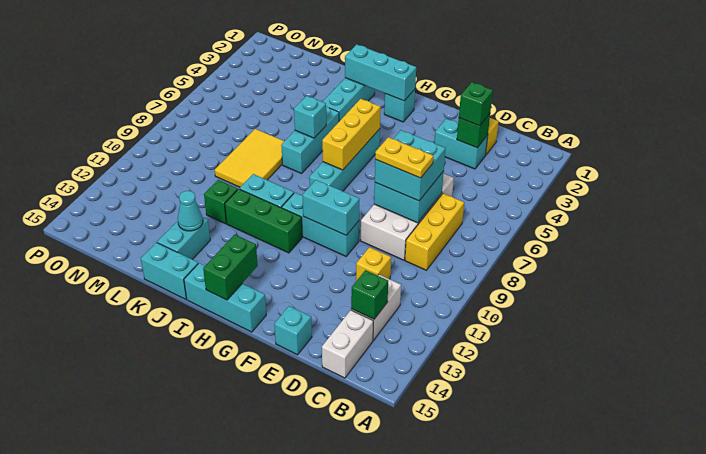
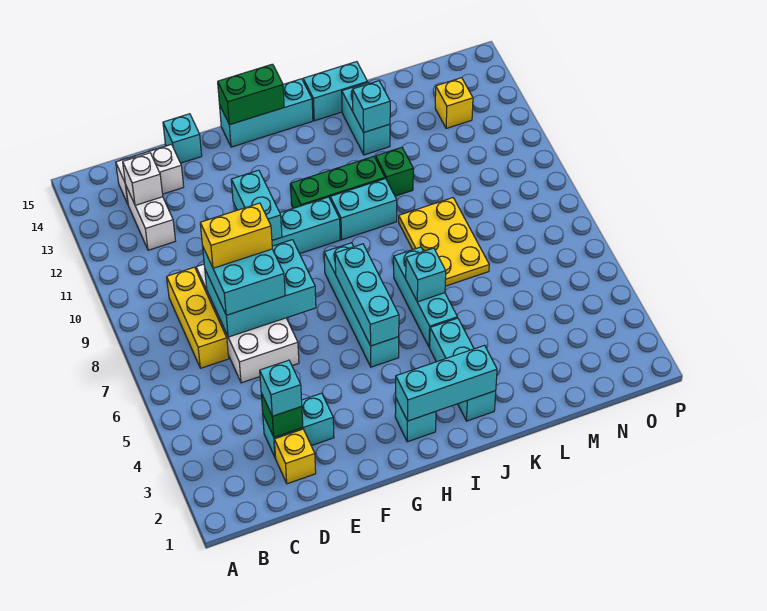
green brick C13 level 2 -> white brick C13 level 2
white brick C14:C15 level 1 -> white brick C14:D14 level 1
green brick D3 level 3 -> cyan brick D3 level 3
cyan brick D7:E8 level 2 -> cyan brick D7:F8 level 2
yellow plate D8:E8 level 4 -> yellow brick D8:E8 level 4
yellow brick D11 level 1 -> yellow brick N13 level 1
cyan brick F10:G10 level 2 -> cyan brick F10:F11 level 2
yellow brick H5:H7 level 2 -> cyan brick H5:H7 level 2
green brick H14:H15 level 2 -> green brick G15:H15 level 2
yellow tile K7:L9 level 1 -> yellow plate K7:L9 level 1
cyan cone K13 level 2 -> cyan brick K13 level 2

